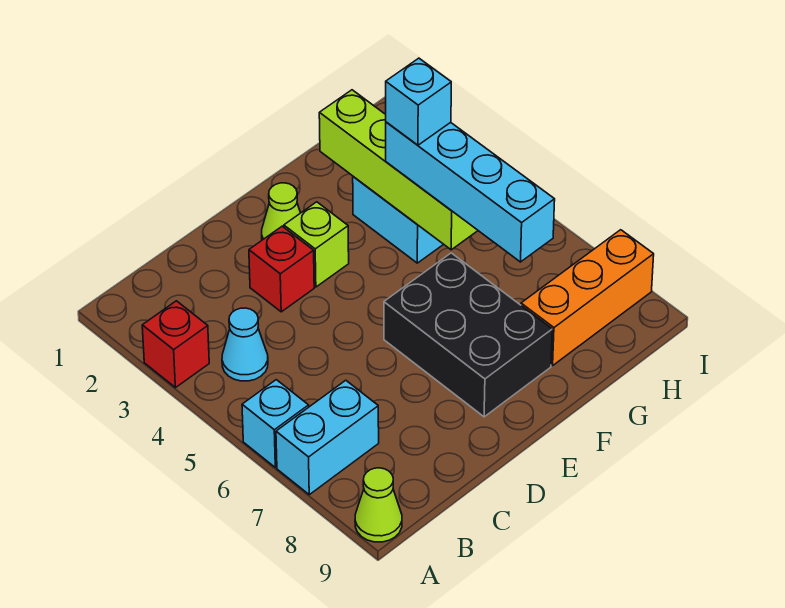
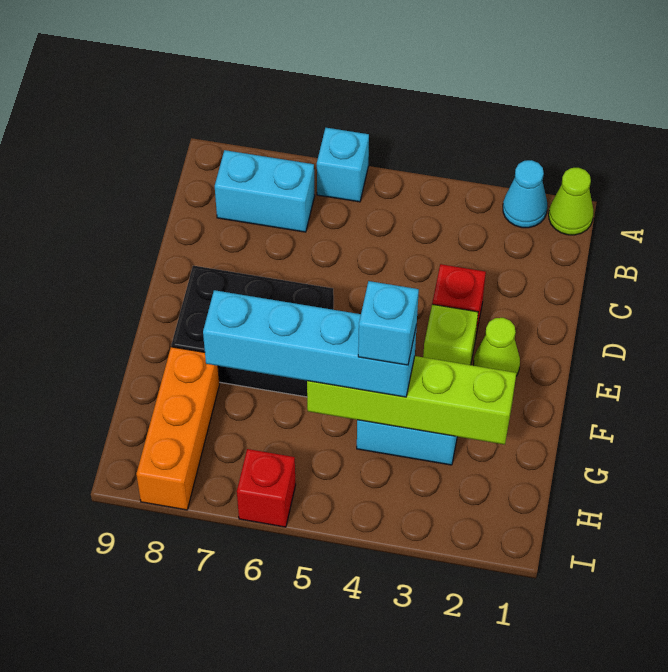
red brick A3 level 1 -> red brick I6 level 1
cyan brick A7:B7 level 1 -> cyan brick B7:B8 level 1
lime cone A9 level 1 -> lime cone A1 level 1
cyan cone B4 level 1 -> cyan cone A2 level 1

